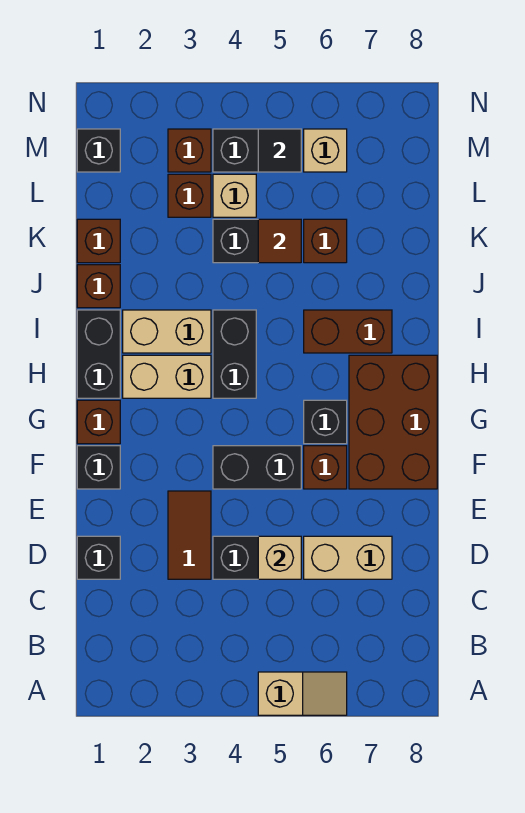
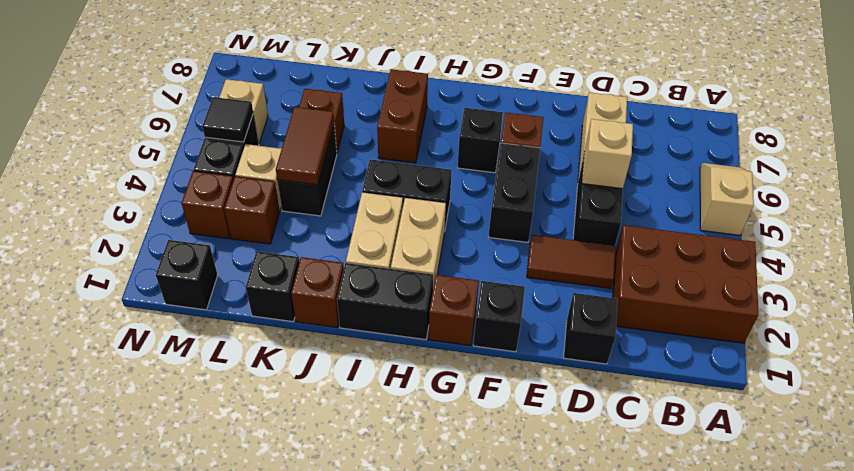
brown brick F7:H8 level 1 -> brown brick A2:C3 level 1
brown brick K1 level 1 -> black brick K1 level 1
brown tile K5 level 2 -> brown tile K4:K5 level 2

